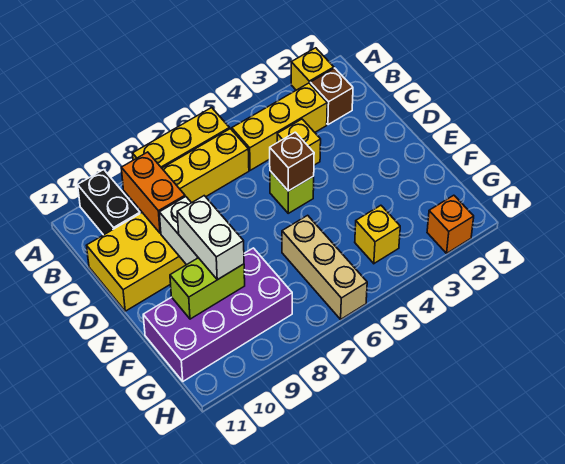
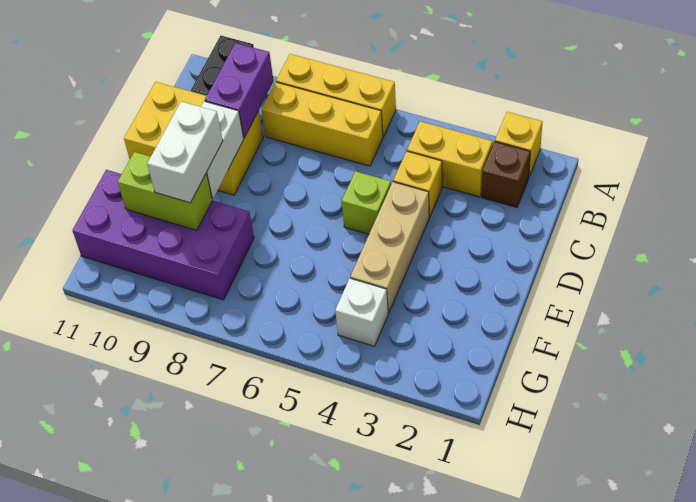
yellow brick B3:B5 level 1 -> yellow brick B3:B4 level 1
orange brick B9:C9 level 2 -> purple brick B9:C9 level 2
brown brick D5 level 2 -> none
tan brick F6:H6 level 1 -> tan brick D4:F4 level 1
yellow brick G4 level 1 -> white brick G4 level 1
orange brick H2 level 1 -> none

